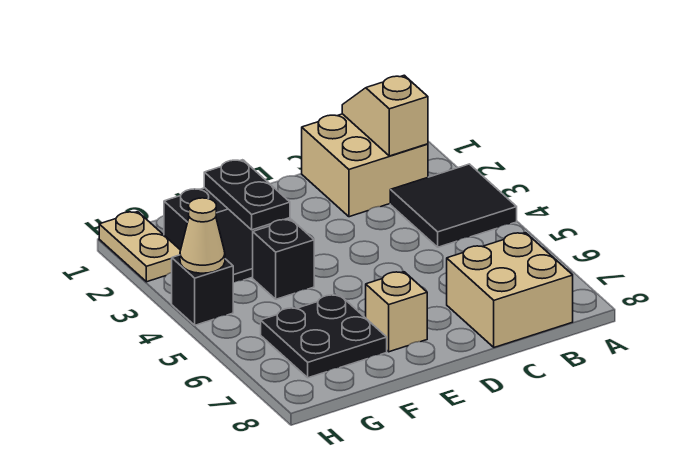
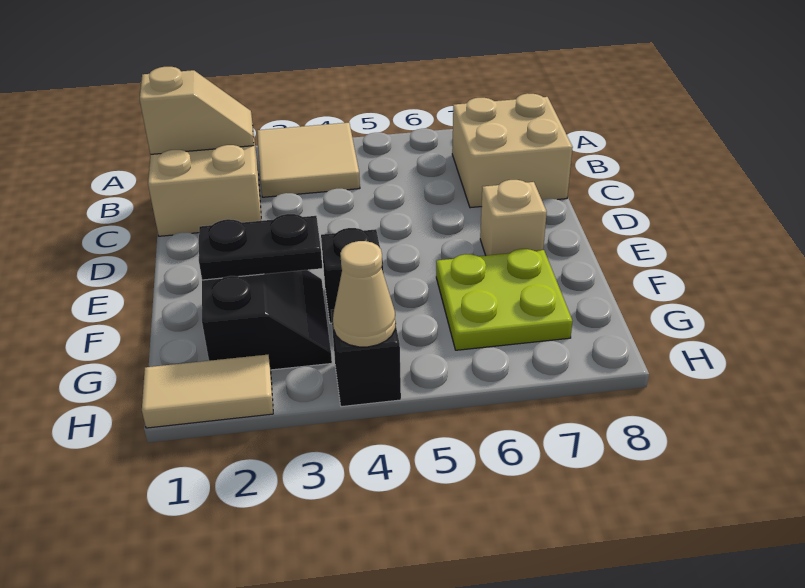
black tile A3:B4 level 1 -> tan tile A3:B4 level 1
tan slope B1:B2 level 2 top 2 -> tan slope B1:B2 level 2 top 1
black plate F6:G7 level 1 -> lime plate F6:G7 level 1
tan plate H1:H2 level 1 -> tan tile H1:H2 level 1

